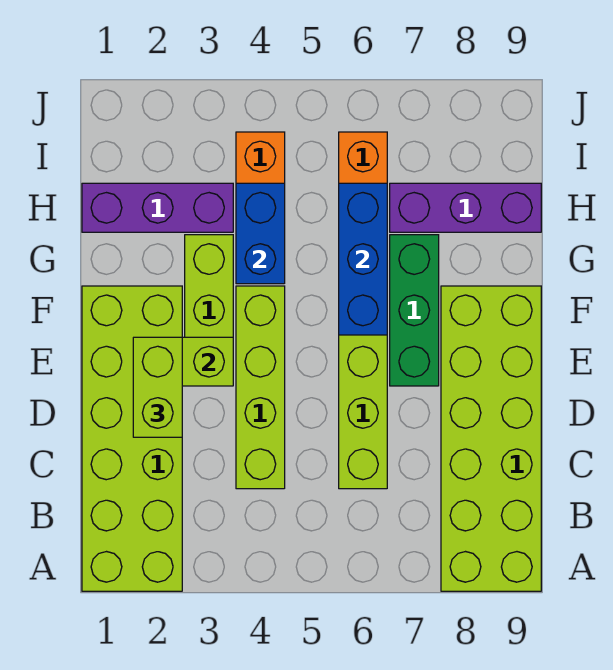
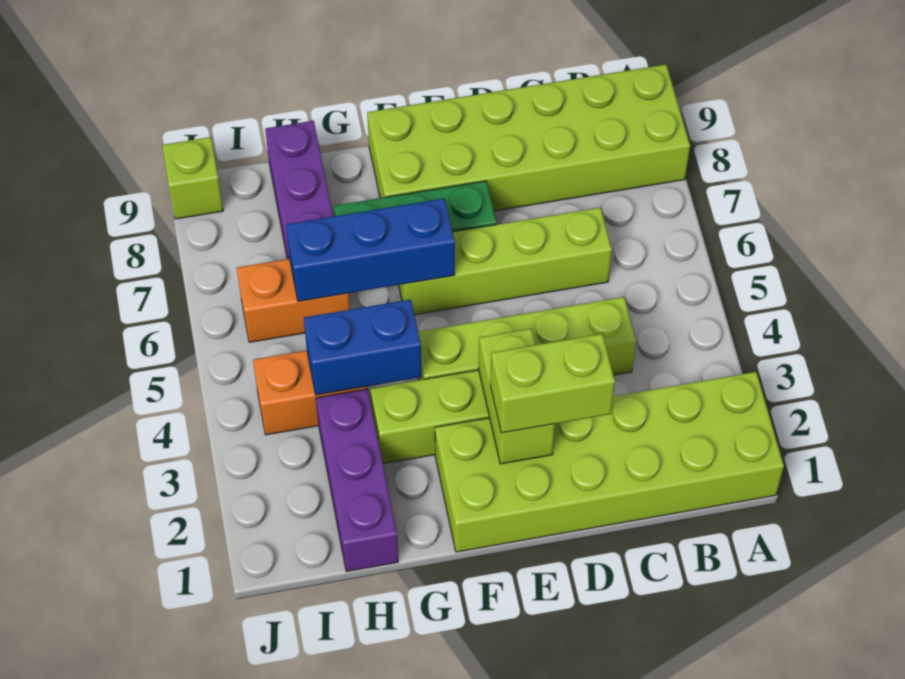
none -> lime brick J9 level 1

